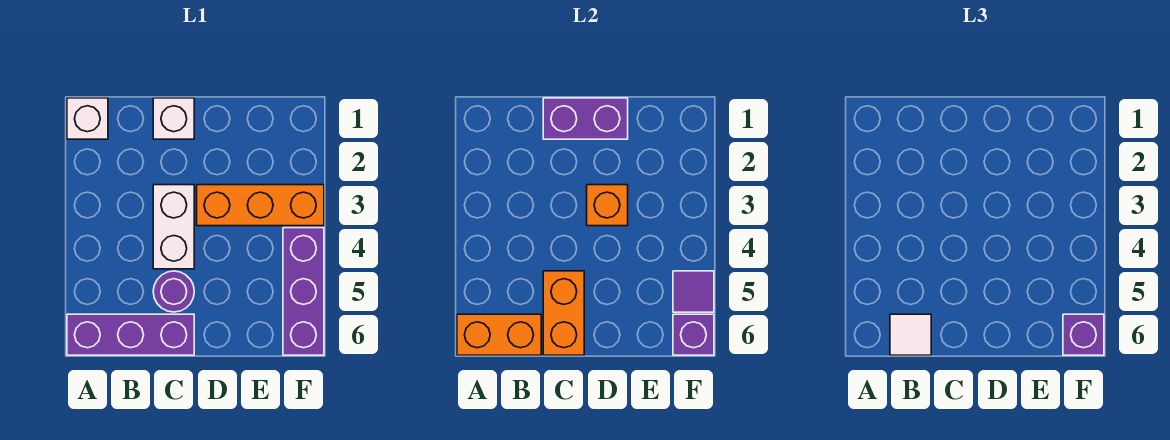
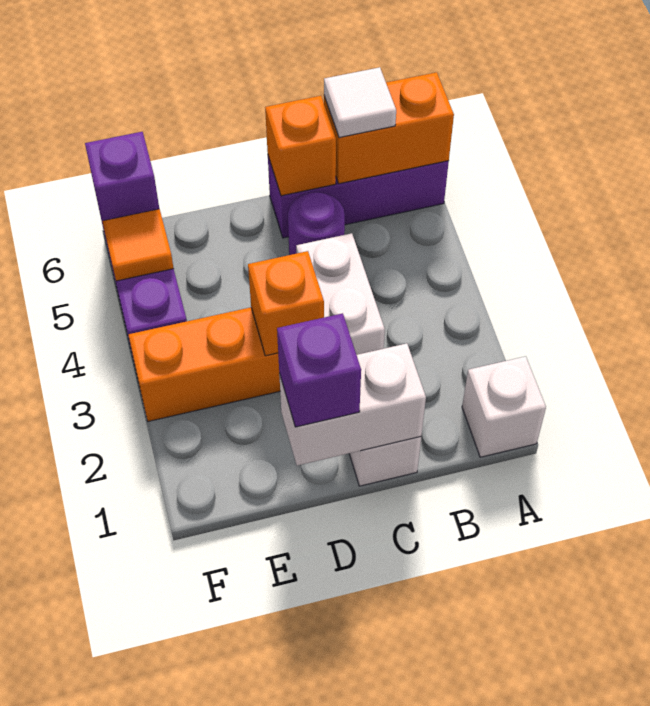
purple brick C1:D1 level 2 -> white brick C1:D1 level 2
orange brick C5:C6 level 2 -> orange brick C6 level 2
purple tile F5 level 2 -> orange tile F5 level 2
purple brick F6 level 3 -> purple brick D1 level 3

